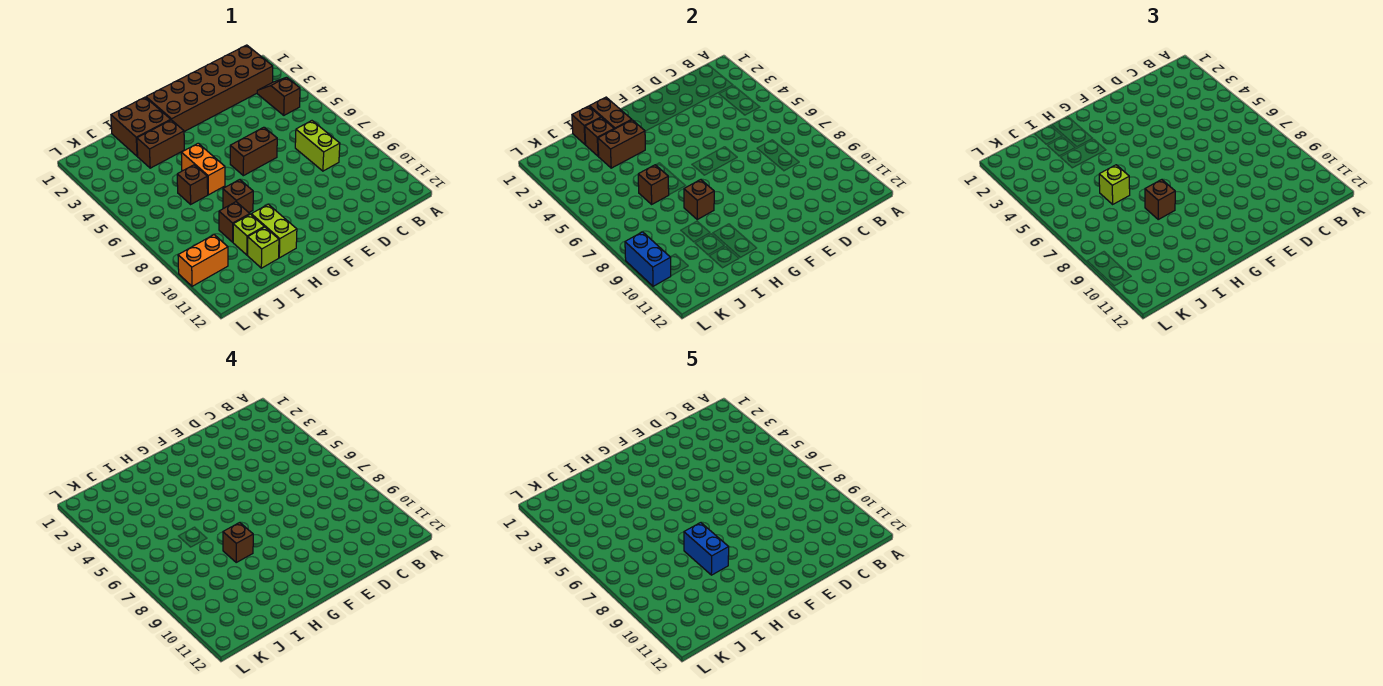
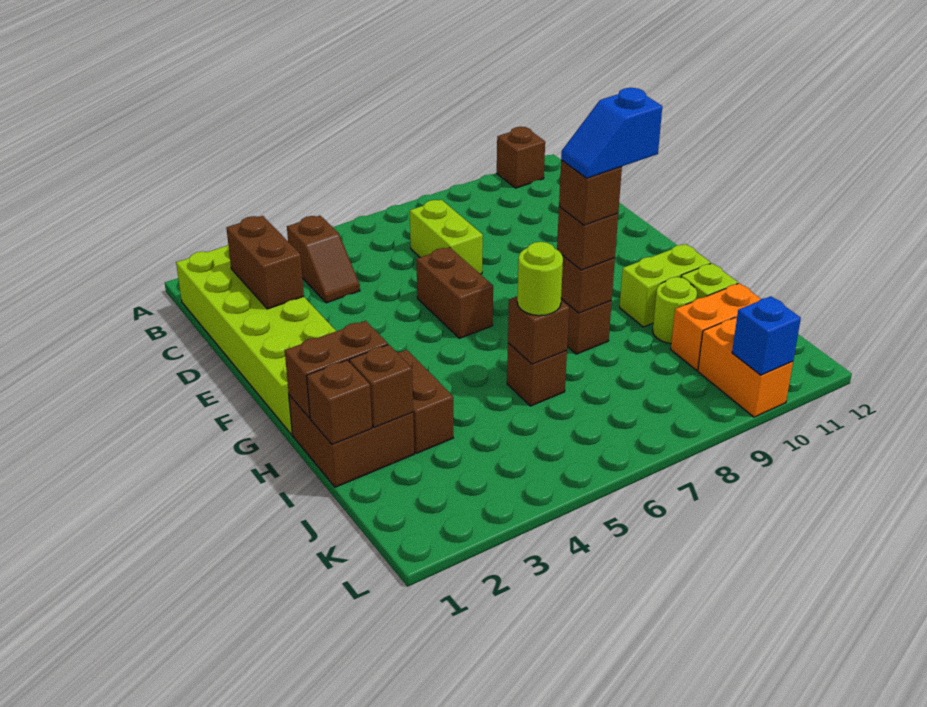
brown brick B1:G2 level 1 -> lime brick B1:G2 level 1
brown slope B3:B4 level 1 top 4 -> brown slope B4:C4 level 1 top B
lime brick C7:C8 level 1 -> lime brick C7:D7 level 1
brown brick H3:I3 level 2 -> brown brick C2:D2 level 2
orange brick H5:H6 level 1 -> orange brick J10:J11 level 1
blue brick H8:H9 level 5 -> blue slope H8:H9 level 5 top 9
lime brick I6 level 3 -> lime round brick I6 level 3
brown brick I9 level 1 -> brown brick A11 level 1
lime brick I10 level 1 -> lime round brick I10 level 1
blue brick L9:L10 level 2 -> blue brick L10 level 2

